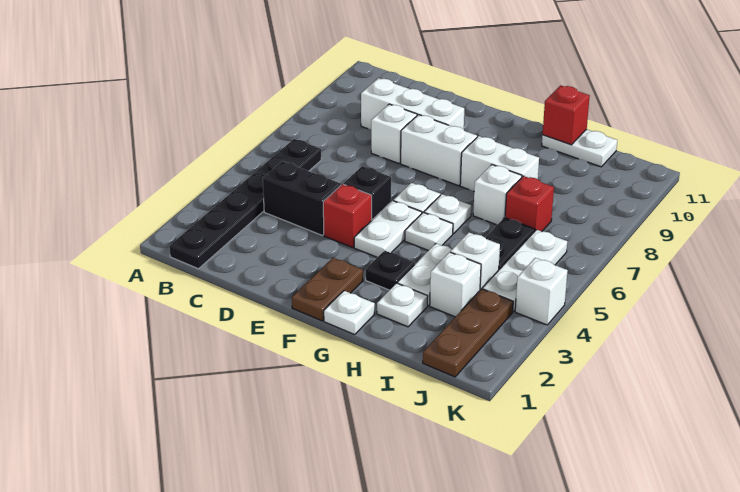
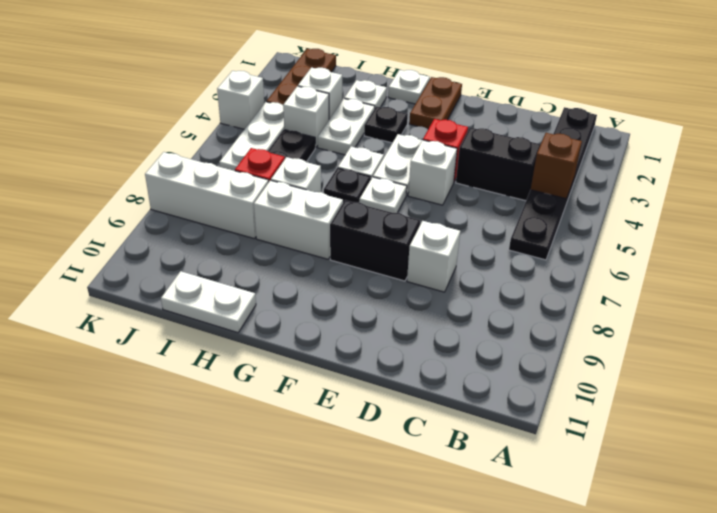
none -> brown brick B4 level 2
white brick C9:E9 level 1 -> white brick I8:K8 level 1
black brick E5 level 1 -> white brick E5 level 1
white brick E8:F8 level 1 -> black brick E8:F8 level 1
white plate G6 level 1 -> black plate G6 level 1
red brick H11 level 2 -> none

